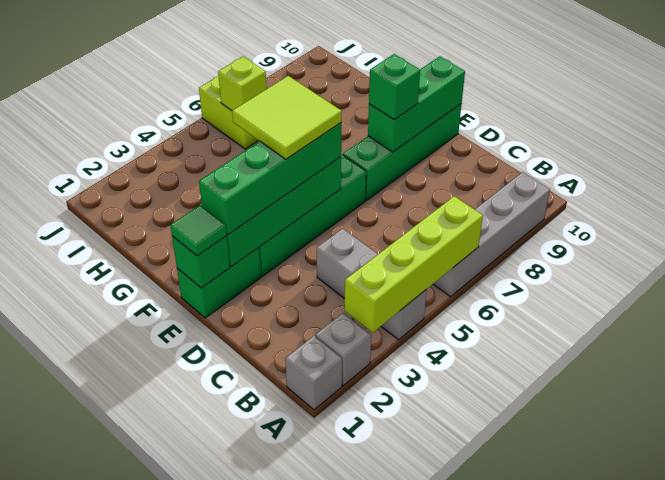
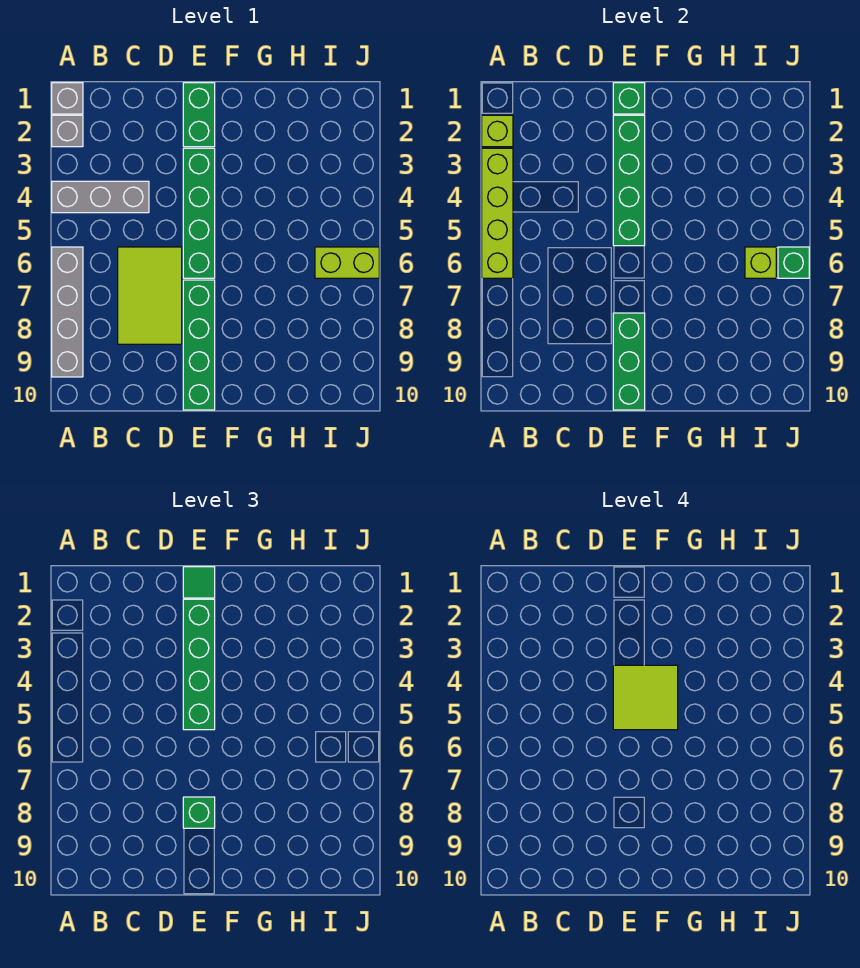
none -> lime brick A2 level 2
none -> lime tile C6:D8 level 1
none -> green brick J6 level 2

